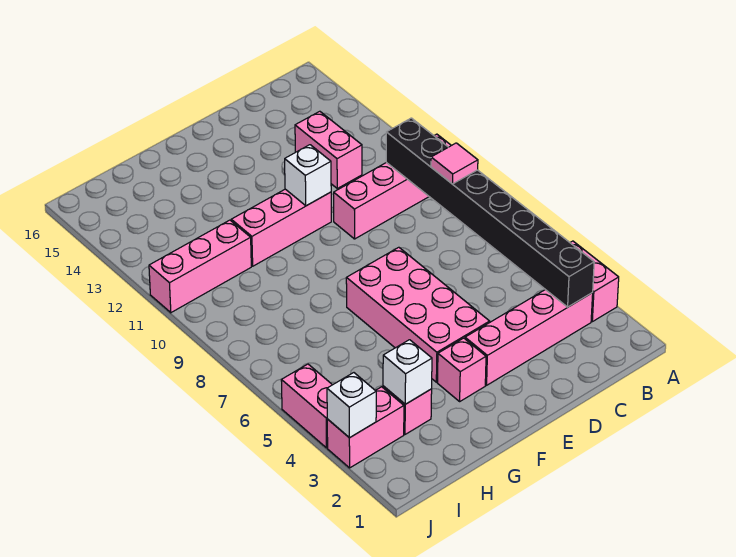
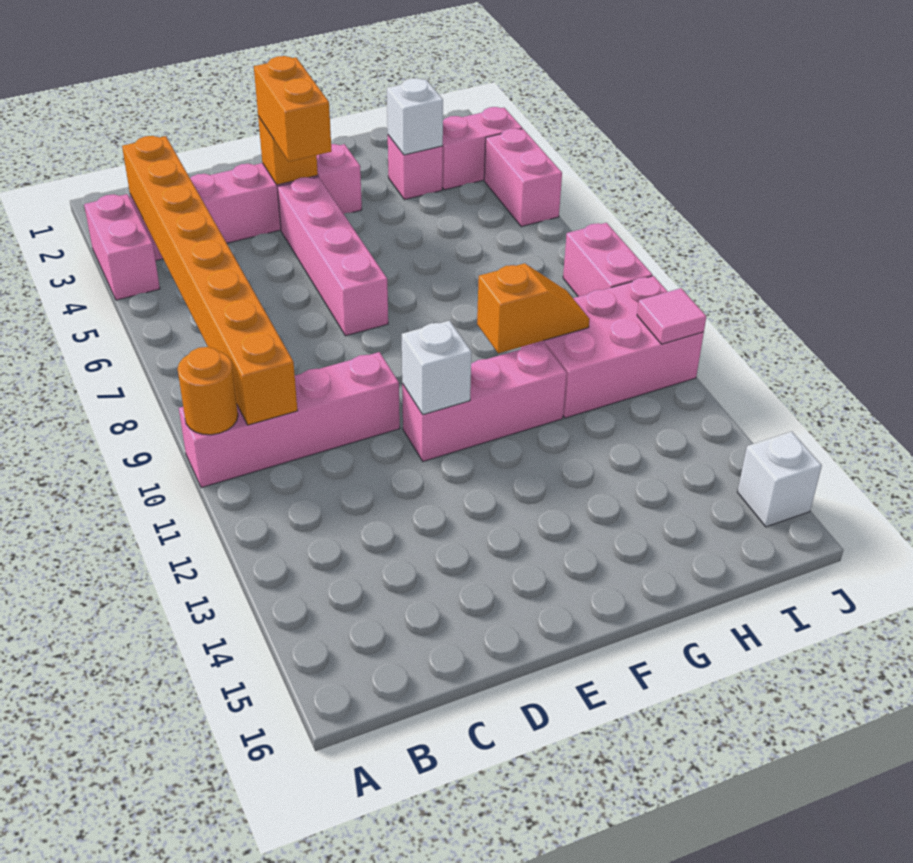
none -> orange round brick A10 level 2
black brick B3:B10 level 2 -> orange brick B3:B10 level 2
pink tile B8 level 3 -> pink tile J11 level 2
pink brick C12:C13 level 1 -> pink brick J8:J9 level 1
none -> orange brick E3 level 2
none -> orange brick E3:E4 level 3
pink brick E4:F7 level 1 -> pink brick E4:E7 level 1
none -> orange slope G10:H10 level 2 top G
pink brick H11:J11 level 1 -> pink brick H10:J11 level 1
white brick J3 level 2 -> white brick J15 level 1

